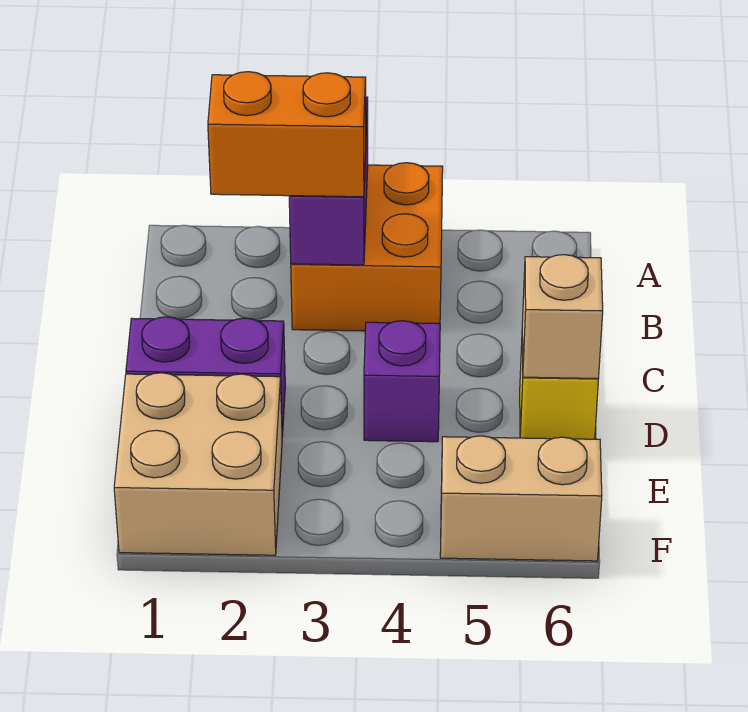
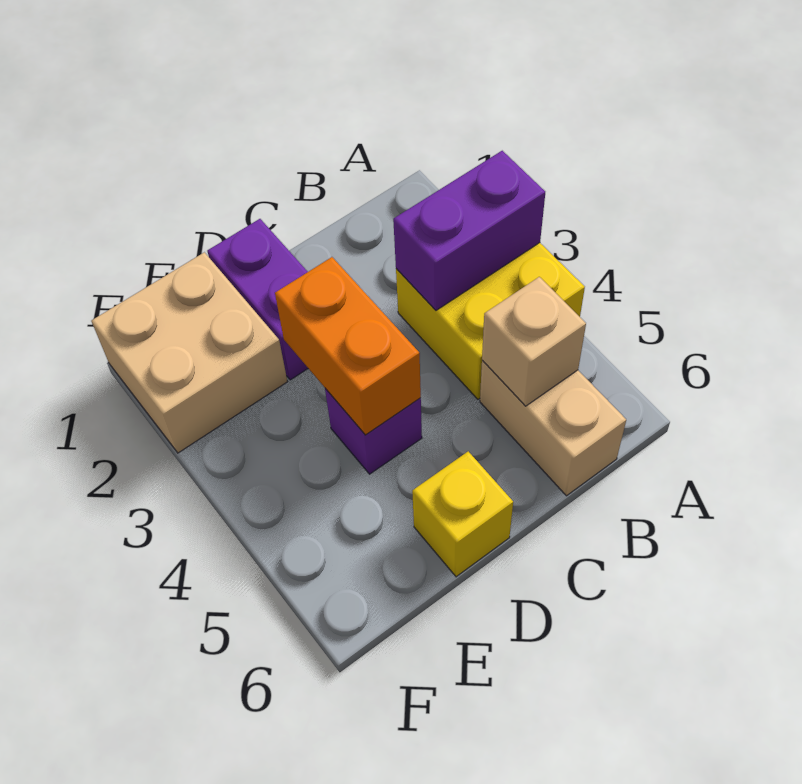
orange brick A3:B4 level 1 -> yellow brick A3:B4 level 1
orange brick B2:B3 level 3 -> orange brick D3:D4 level 2
tan brick D6 level 2 -> tan brick B5 level 2
tan brick F5:F6 level 1 -> tan brick B5:B6 level 1

